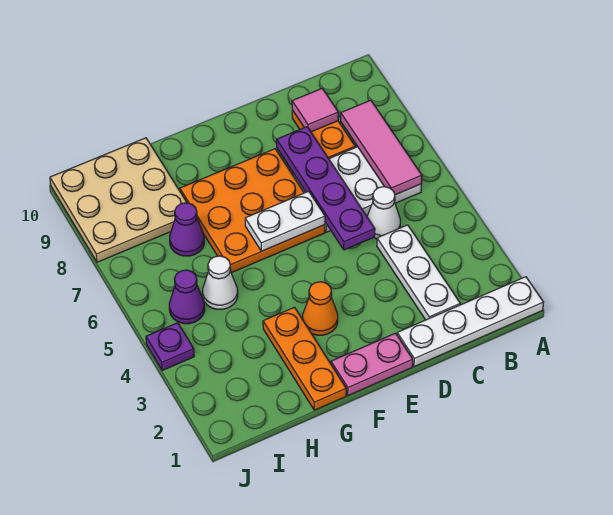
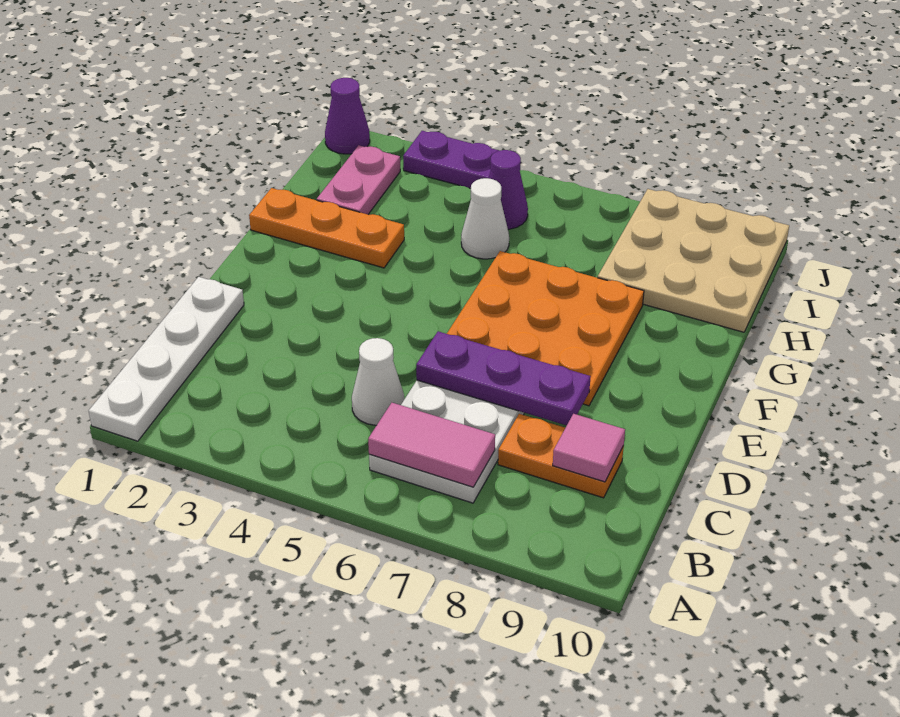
pink tile B6:B8 level 2 -> pink tile B6:B7 level 2
white plate C2:C4 level 1 -> none
purple plate D5:D8 level 2 -> purple plate D6:D8 level 2
pink plate E1:F1 level 1 -> pink plate H2:I2 level 1
white plate E6:F6 level 2 -> none
orange cone F3 level 1 -> none
purple cone H7 level 1 -> purple cone J1 level 1
purple plate J4 level 1 -> purple plate J3:J4 level 1

